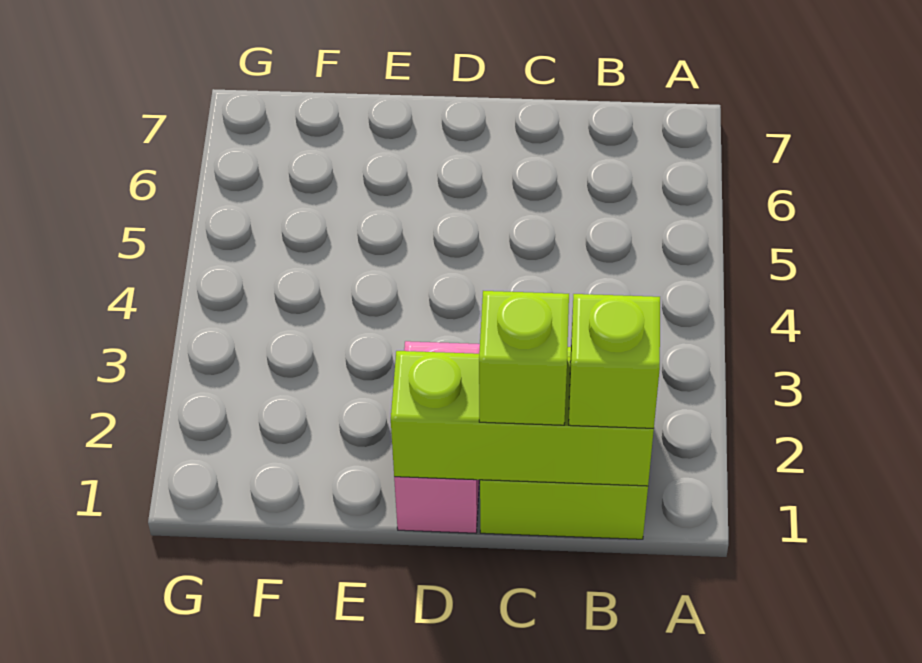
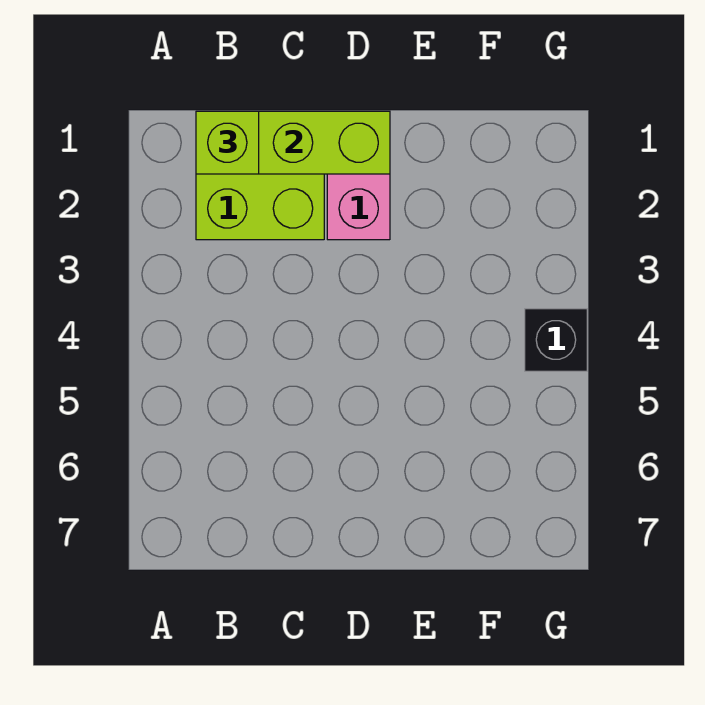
lime brick C1 level 3 -> none
none -> black brick G4 level 1

